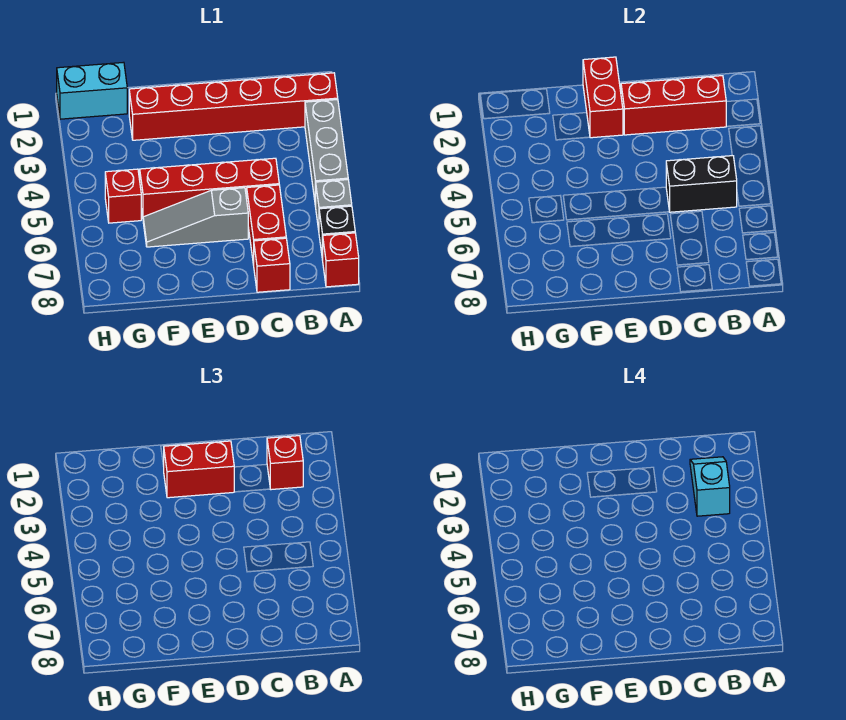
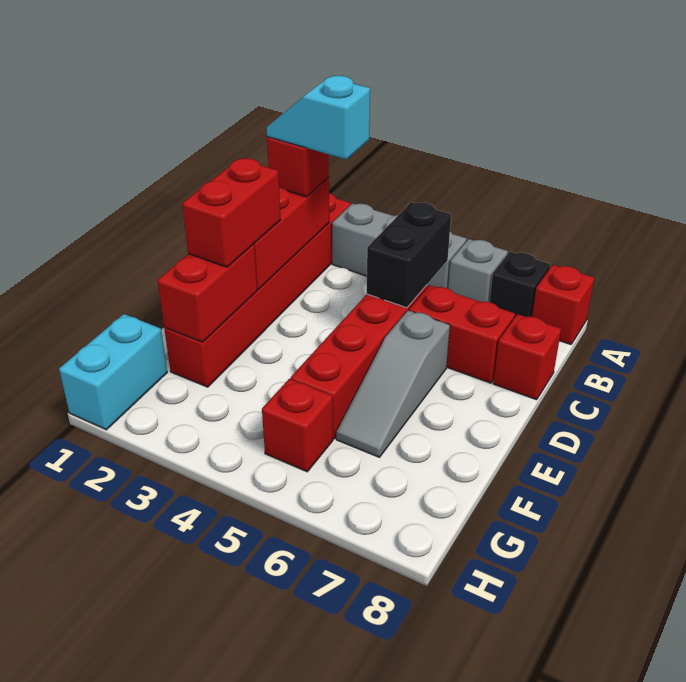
red brick E1:E2 level 2 -> red brick E2:F2 level 2

